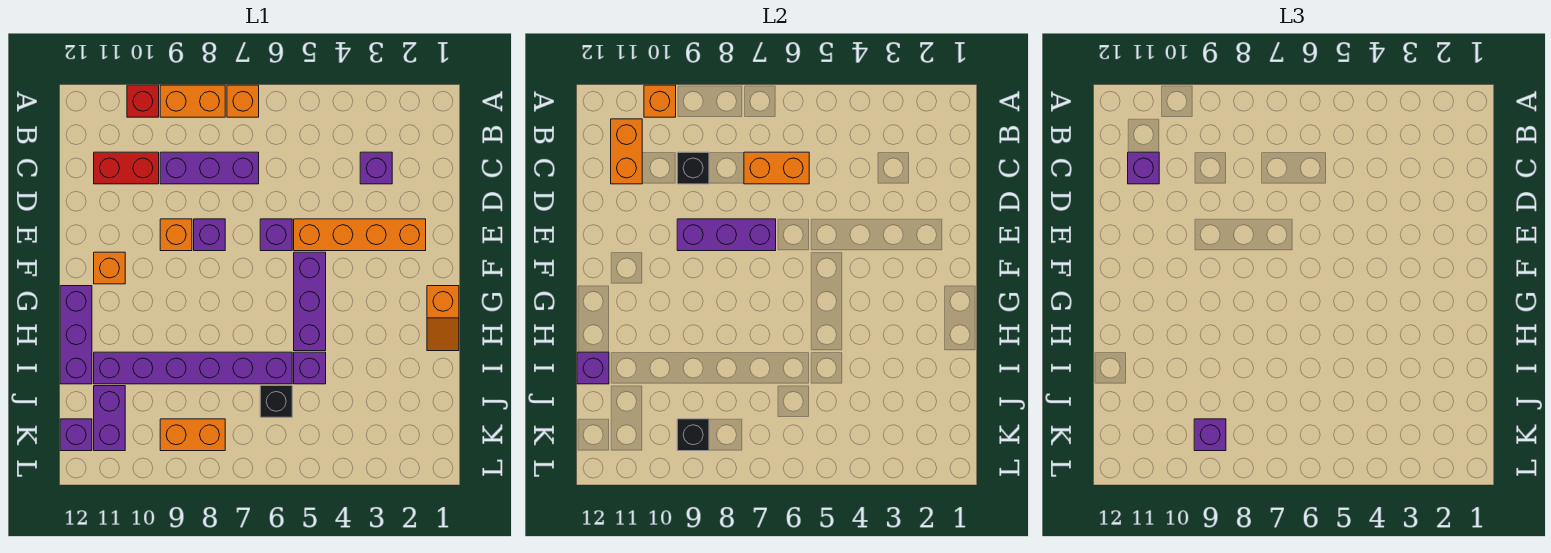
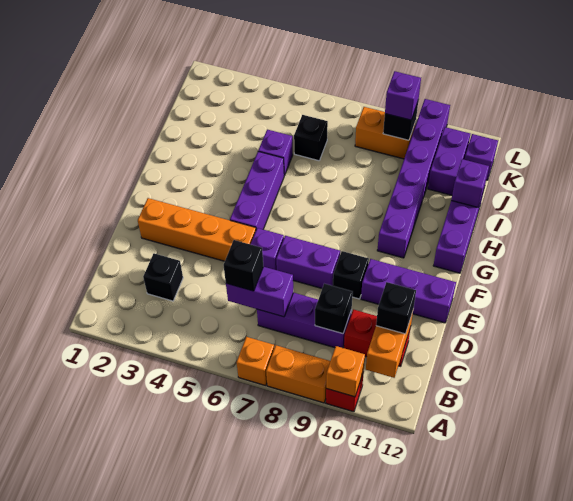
purple brick C3 level 1 -> black brick C3 level 1
orange brick C6:C7 level 2 -> purple brick C6:C7 level 2
none -> black brick C6 level 3
purple brick C11 level 3 -> black brick C11 level 3
purple brick E7:E9 level 2 -> purple brick E10:E12 level 1
purple brick E8 level 1 -> purple brick E7:E8 level 1
orange brick E9 level 1 -> black brick E9 level 1
orange brick F11 level 1 -> none
orange slope G1:H1 level 1 top G -> none
purple brick I6:I11 level 1 -> purple brick G10:L10 level 1

